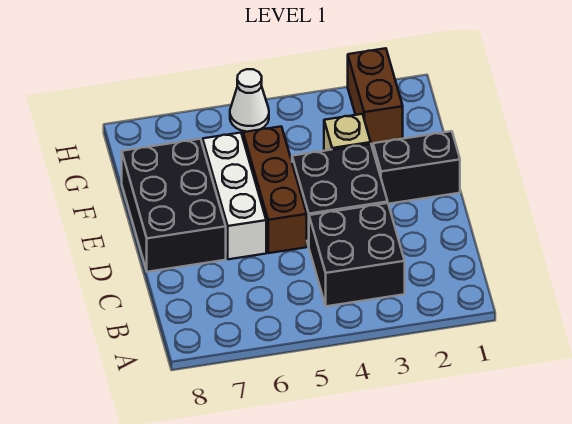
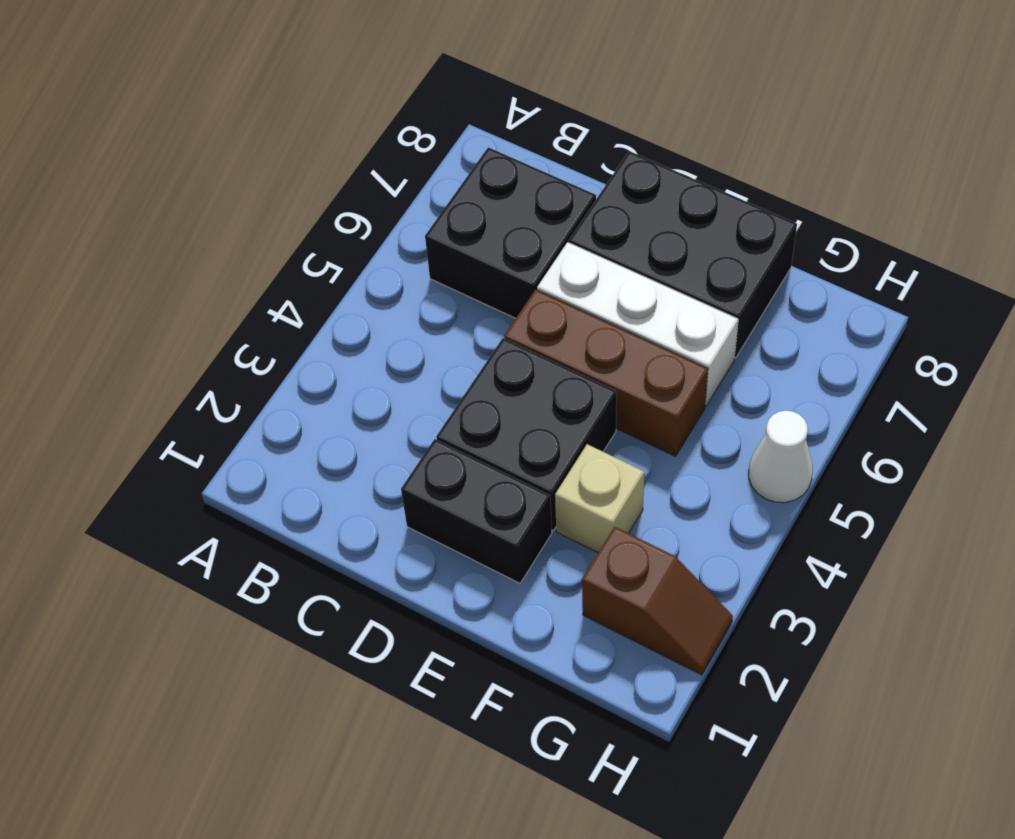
black brick B3:C4 level 1 -> black brick B6:C7 level 1
black brick E1:E2 level 1 -> black brick D2:E2 level 1
brown brick G2:H2 level 1 -> brown slope G2:H2 level 1 top G

